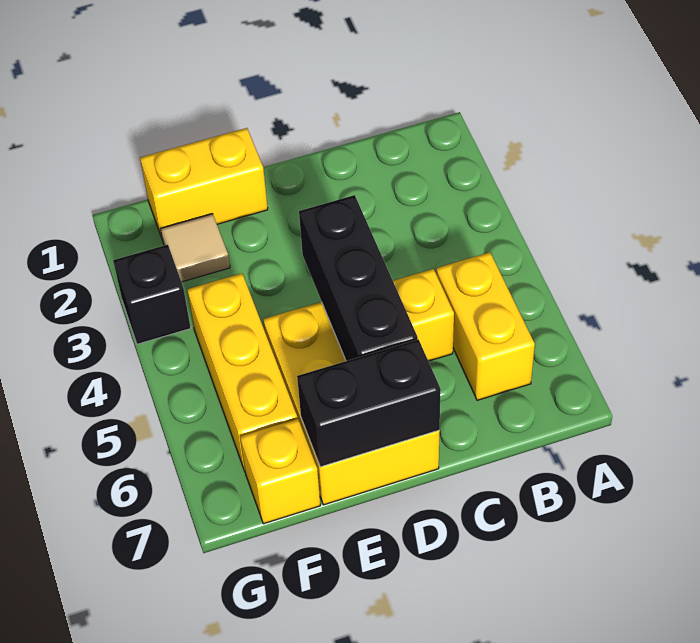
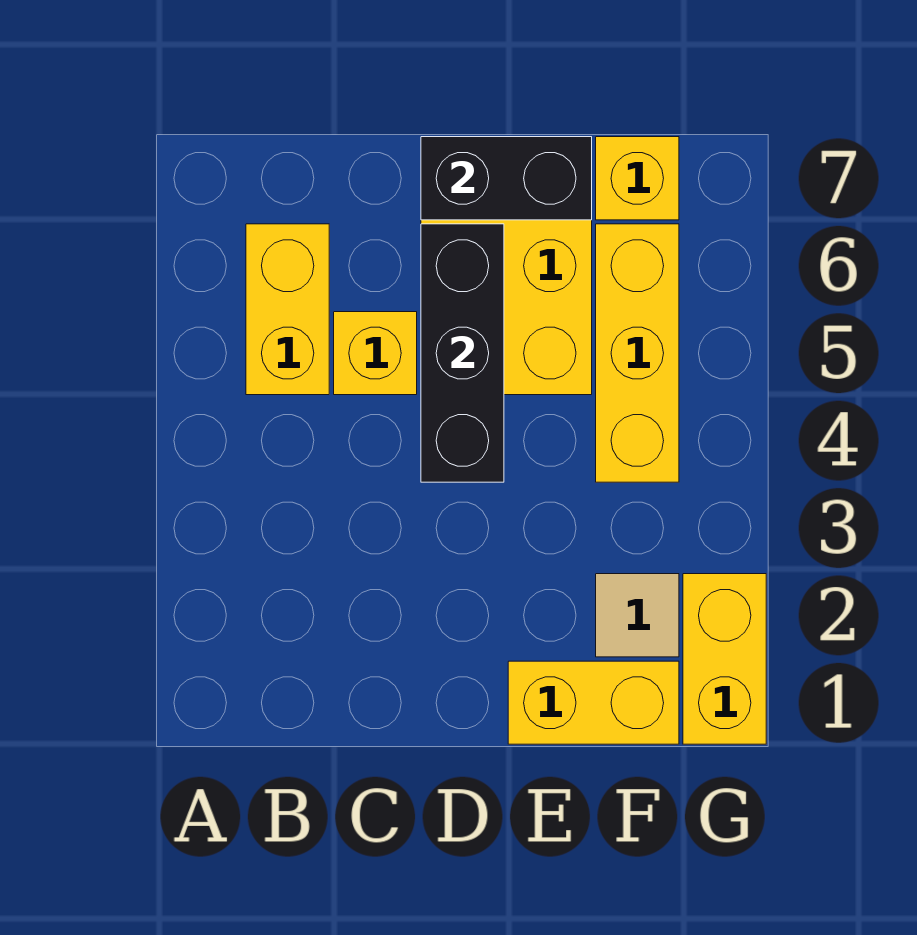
none -> yellow brick G1:G2 level 1
black brick G3 level 1 -> none

